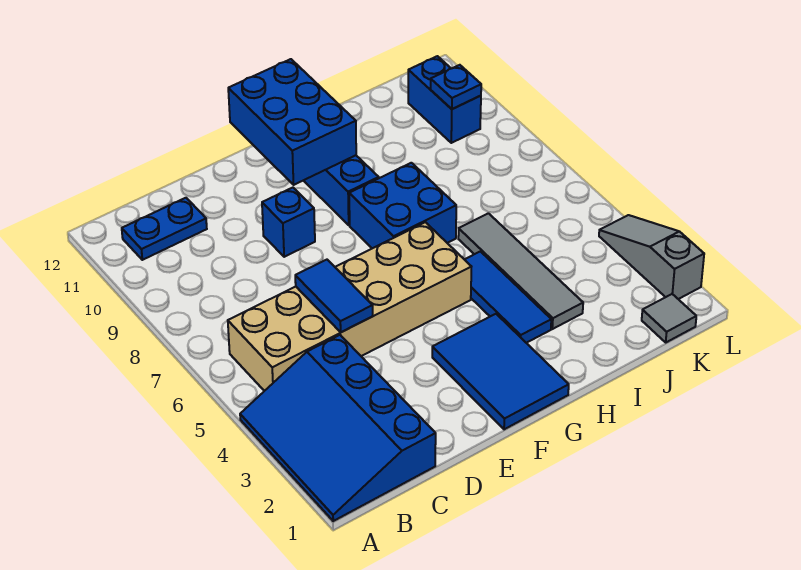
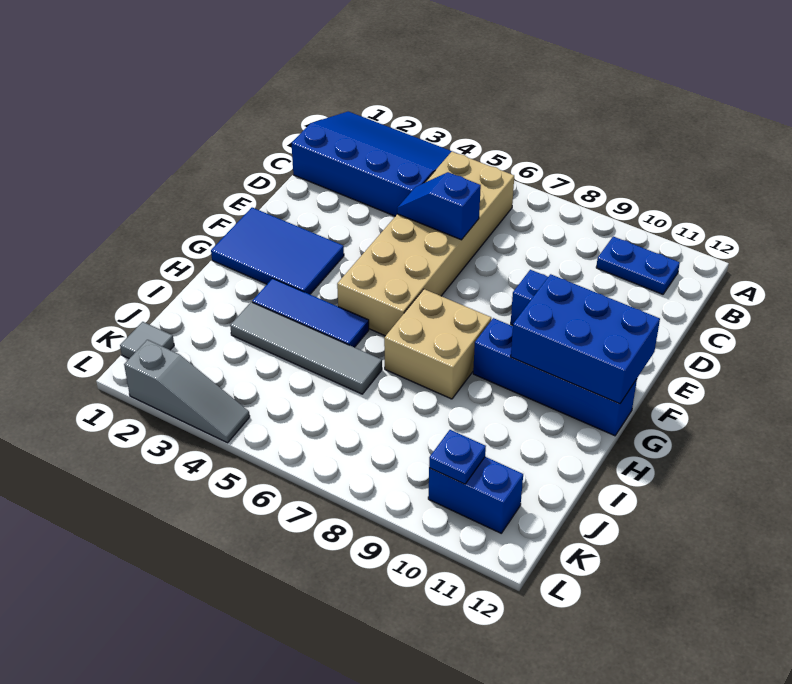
blue plate B11:C11 level 1 -> blue plate B10:B11 level 1
blue tile D5:D6 level 2 -> blue slope D5:D6 level 2 top 6
blue brick G7:H8 level 1 -> tan brick G7:H8 level 1

